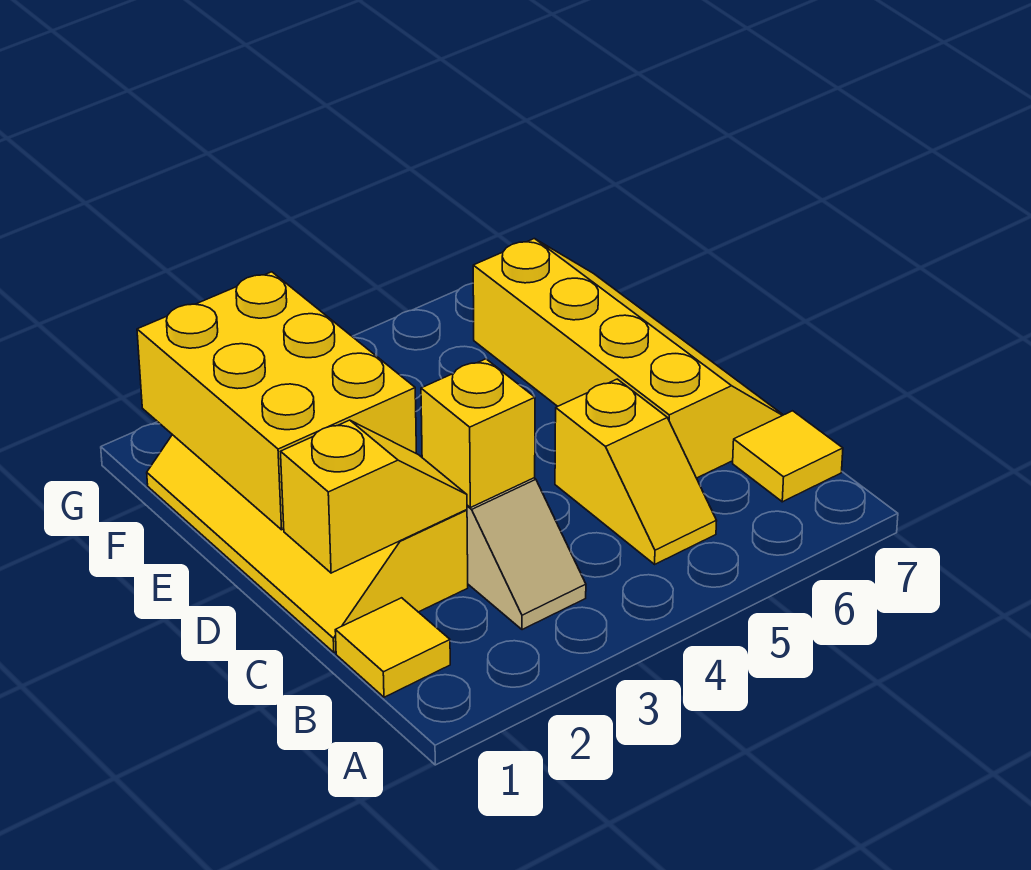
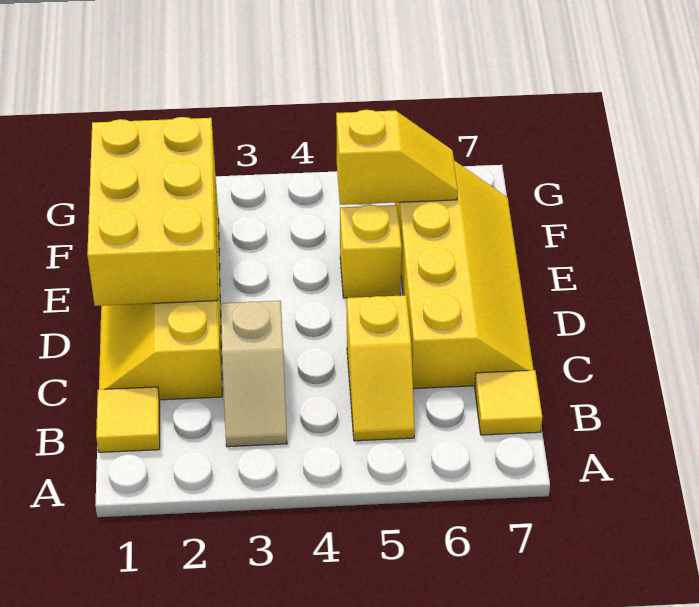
yellow slope C1:C2 level 2 top 1 -> yellow slope F5:F6 level 2 top 5
yellow brick C3 level 2 -> yellow brick E5 level 1

